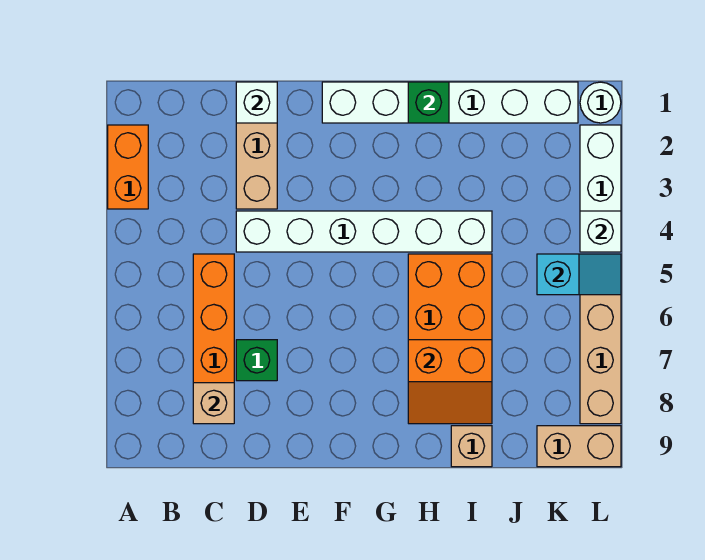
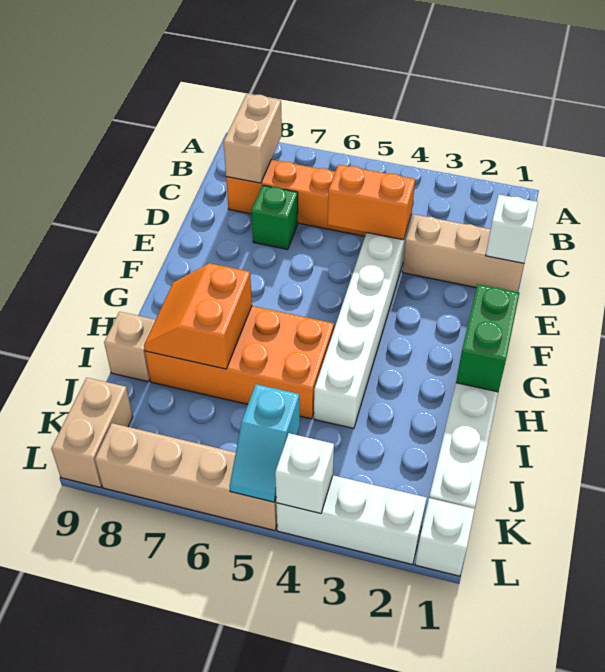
orange brick A2:A3 level 1 -> orange brick D4:D5 level 2
tan brick C8 level 2 -> tan brick B8:C8 level 2
green brick H1 level 2 -> green brick G1:H1 level 2
white round brick L1 level 1 -> white brick L1 level 1

